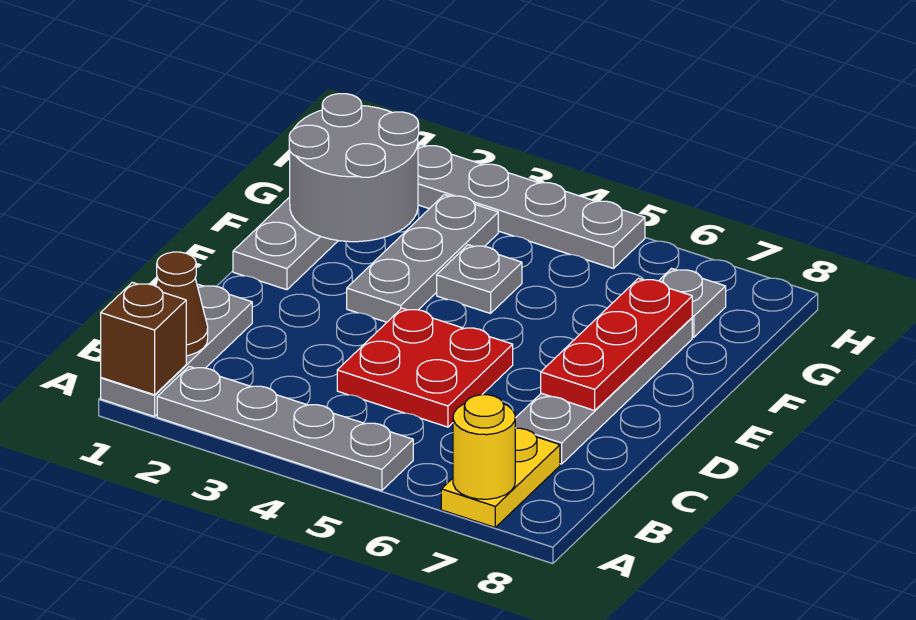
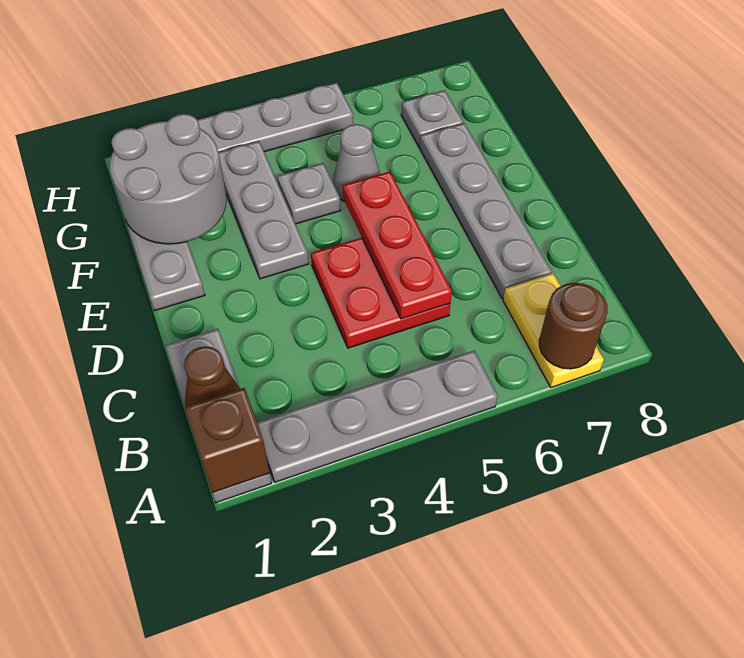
yellow round brick A7 level 2 -> brown round brick A7 level 2
red plate D7:F7 level 2 -> red plate C5:E5 level 2
none -> grey cone F5 level 1

